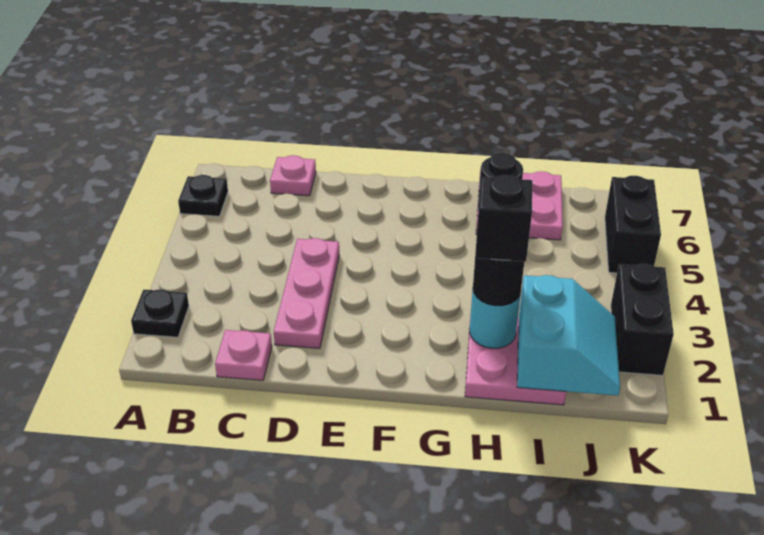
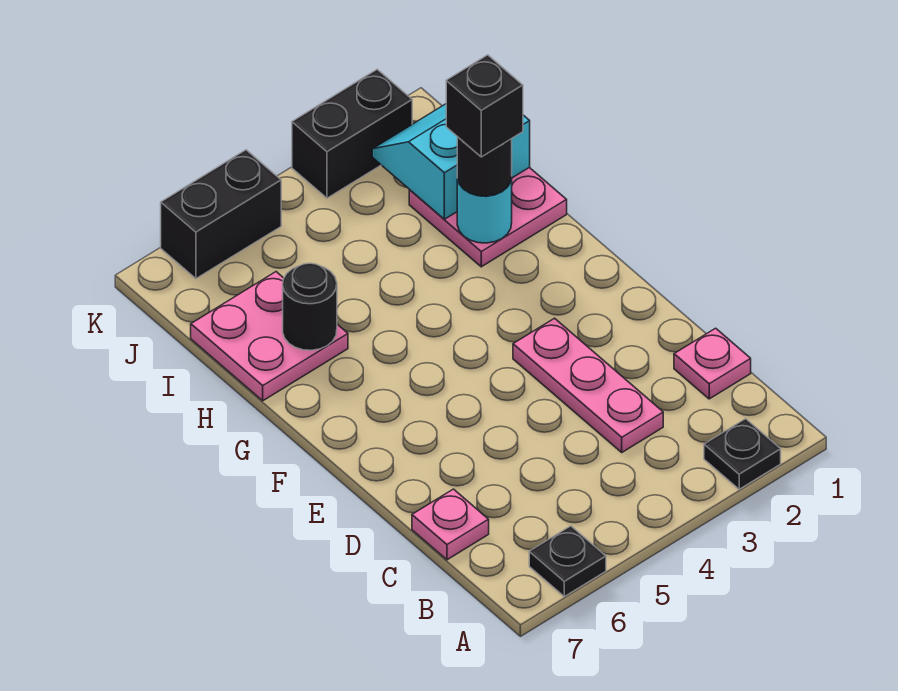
pink plate D2:D4 level 1 -> pink plate C3:E3 level 1

